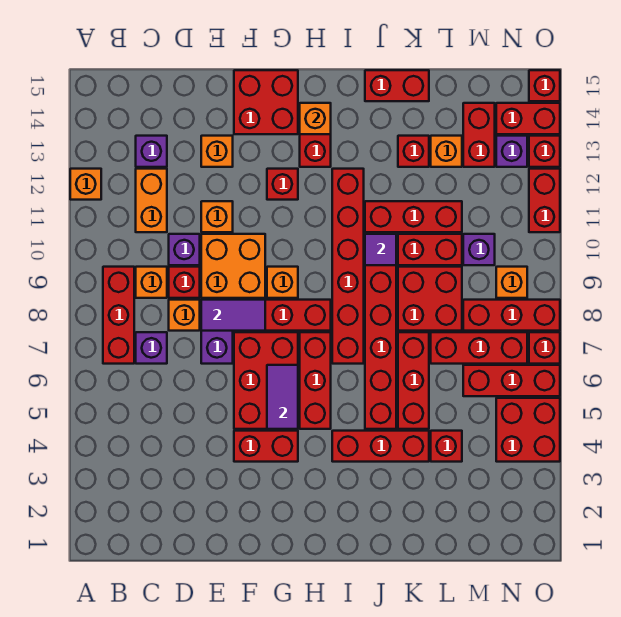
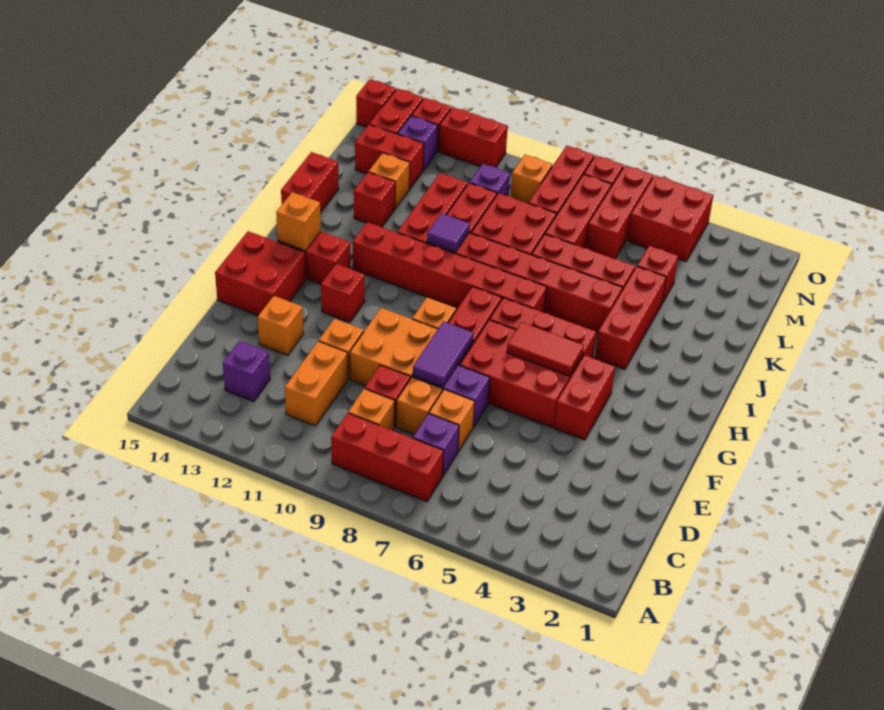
orange brick A12 level 1 -> orange brick D7 level 1
orange brick C11:C12 level 1 -> orange brick C11:D11 level 1
purple brick D10 level 1 -> none
purple tile G5:G6 level 2 -> red tile G5:G6 level 2

